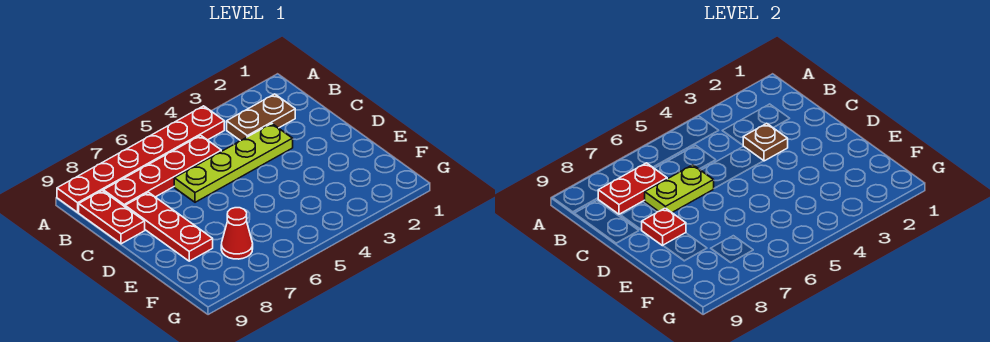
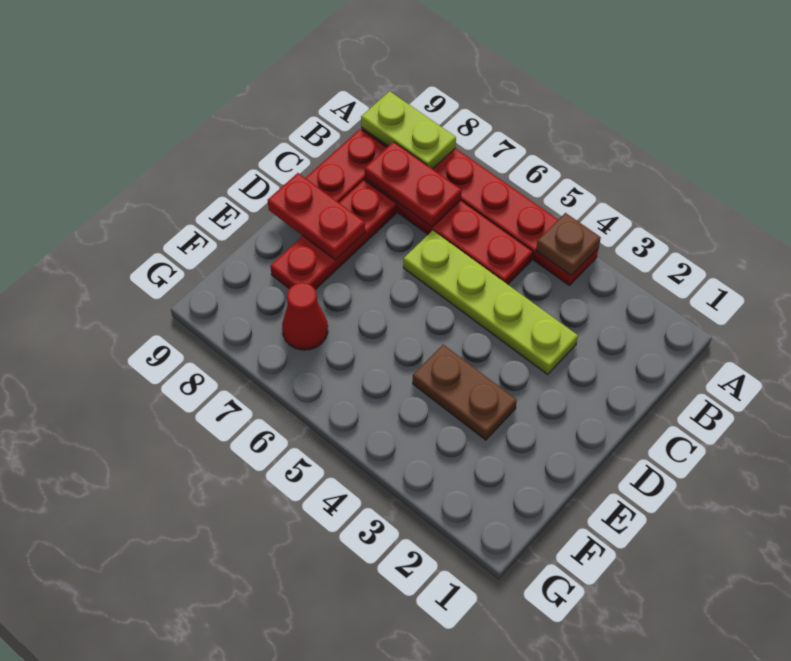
brown plate B2:B3 level 1 -> brown plate E3:E4 level 1
brown plate C3 level 2 -> brown plate A4 level 2
lime plate C6:C7 level 2 -> lime plate A8:A9 level 2
red plate D8 level 2 -> red plate D8:D9 level 2

